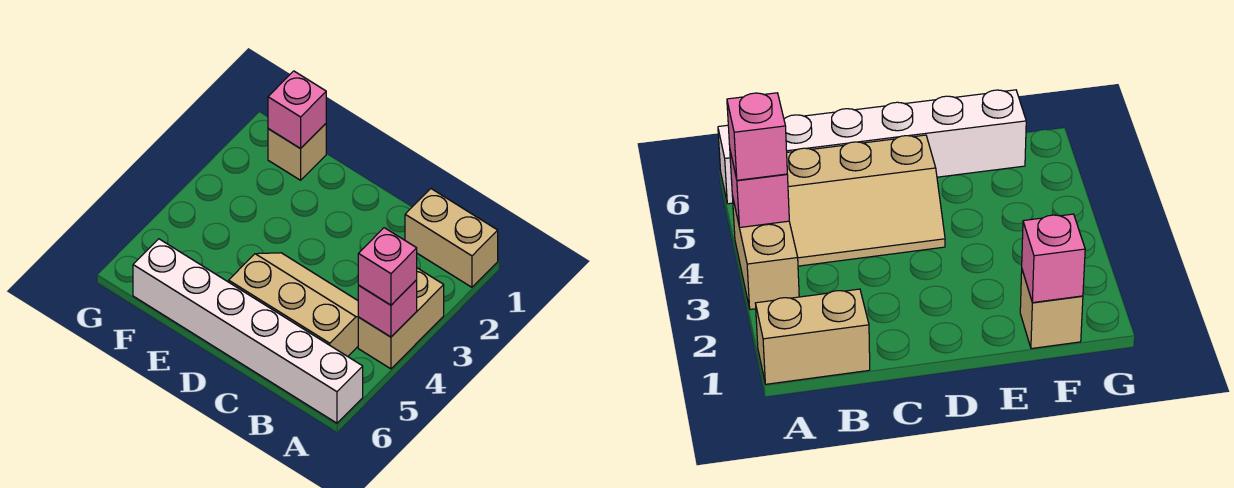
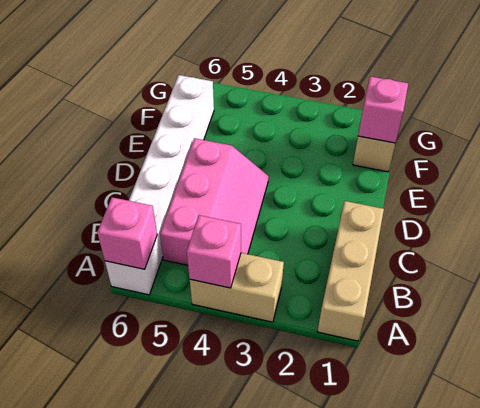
tan brick A1:B1 level 1 -> tan brick A1:C1 level 1
pink brick A4 level 3 -> pink brick A6 level 2
tan slope B4:D5 level 1 top 5 -> pink slope B4:D5 level 1 top 5

